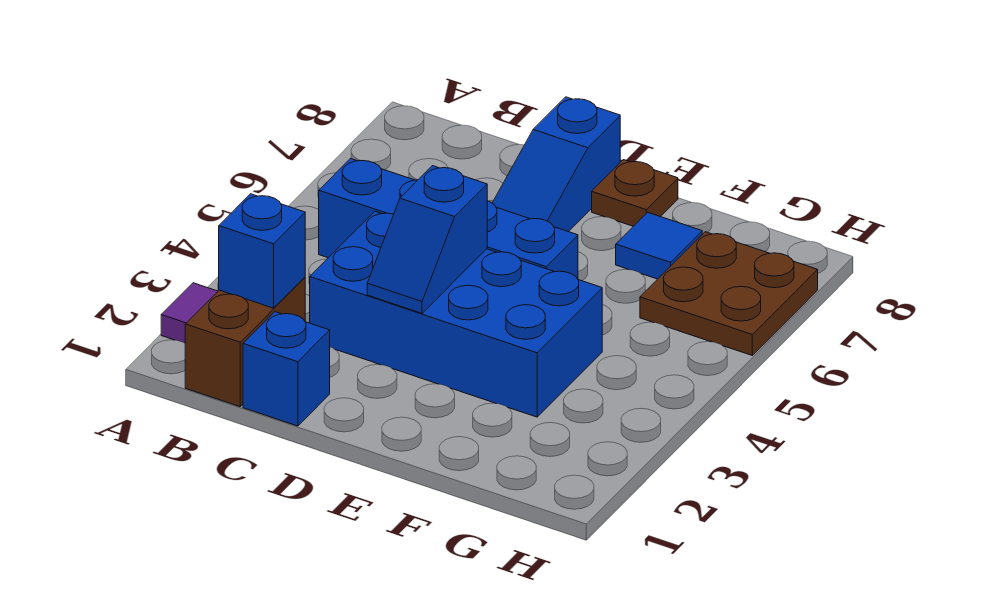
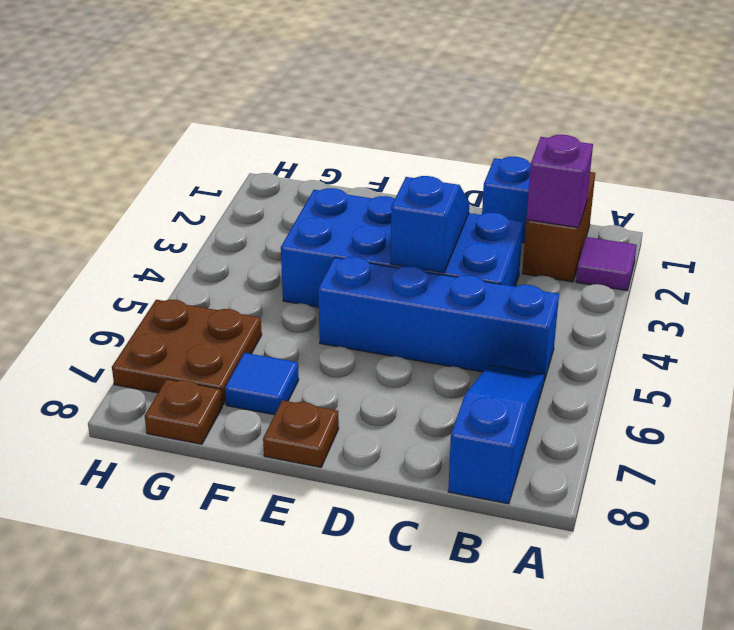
blue brick B2 level 2 -> purple brick B2 level 2
blue slope D6:D8 level 1 top 8 -> blue slope B6:B8 level 1 top 8
none -> brown plate G8 level 1

